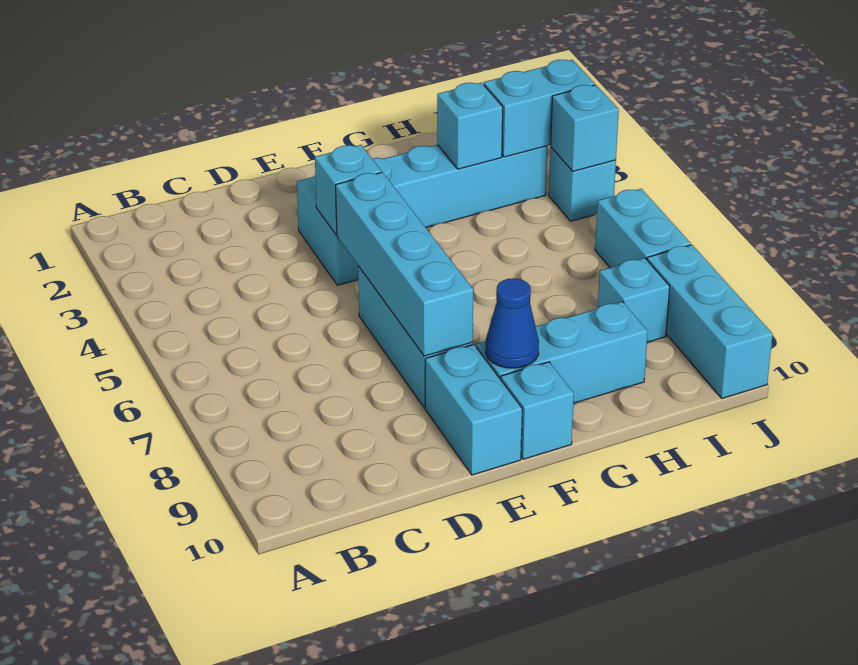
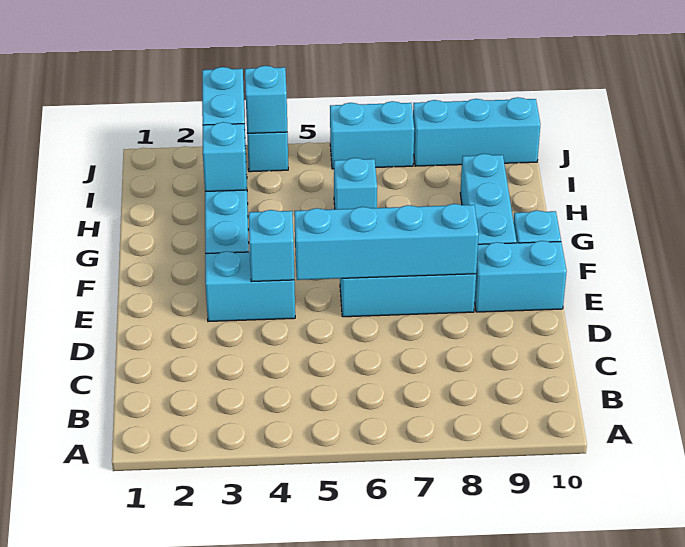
blue cone F9 level 2 -> none
cyan brick I8 level 1 -> cyan brick H6 level 1

